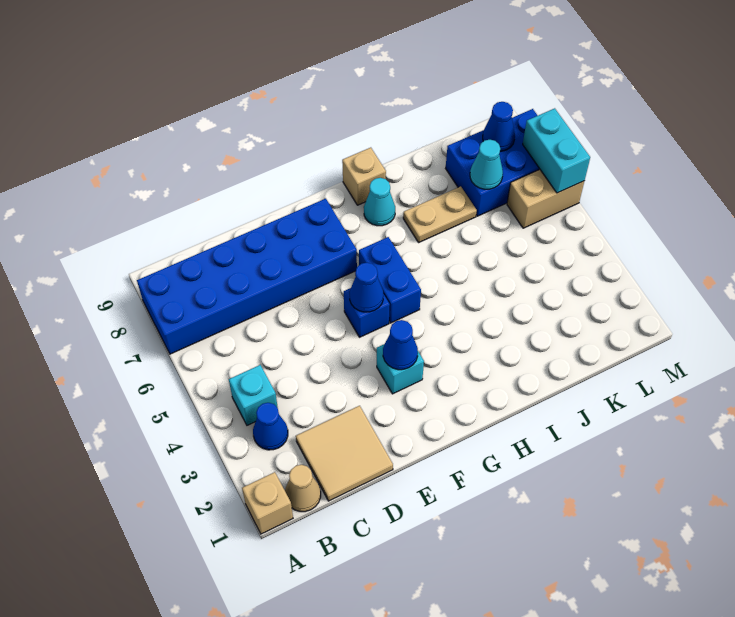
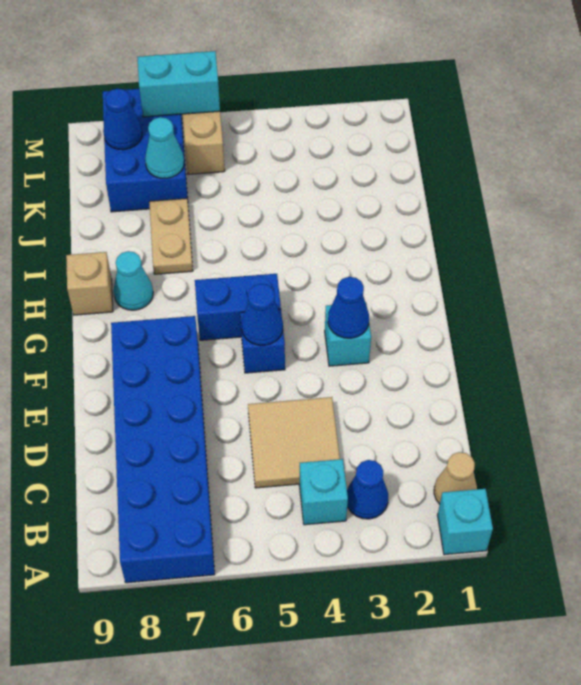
tan brick A1 level 1 -> cyan brick A1 level 1
tan tile C1:D2 level 1 -> tan tile C4:D5 level 1

